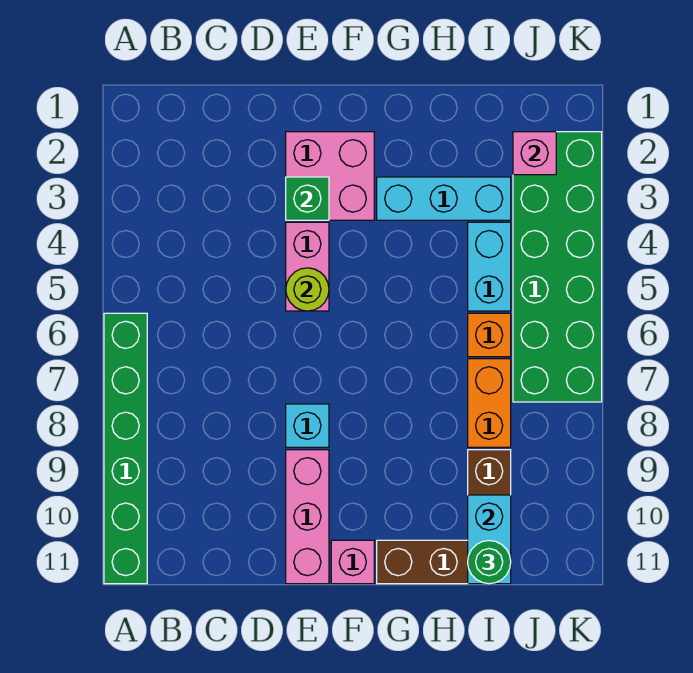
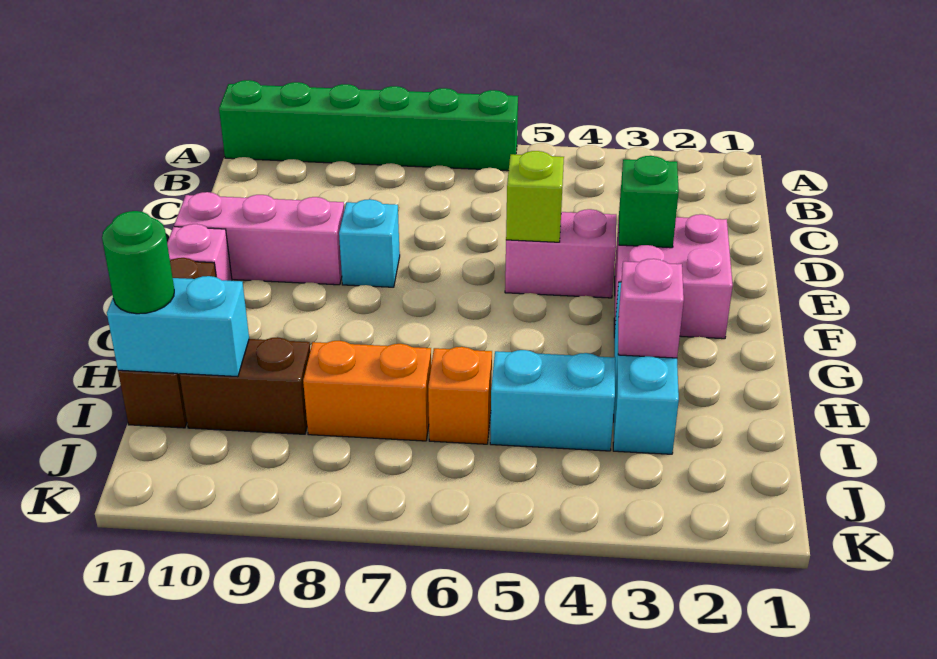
lime round brick E5 level 2 -> lime brick E5 level 2
green brick J2:K7 level 1 -> none
pink brick J2 level 2 -> pink brick H3 level 2

